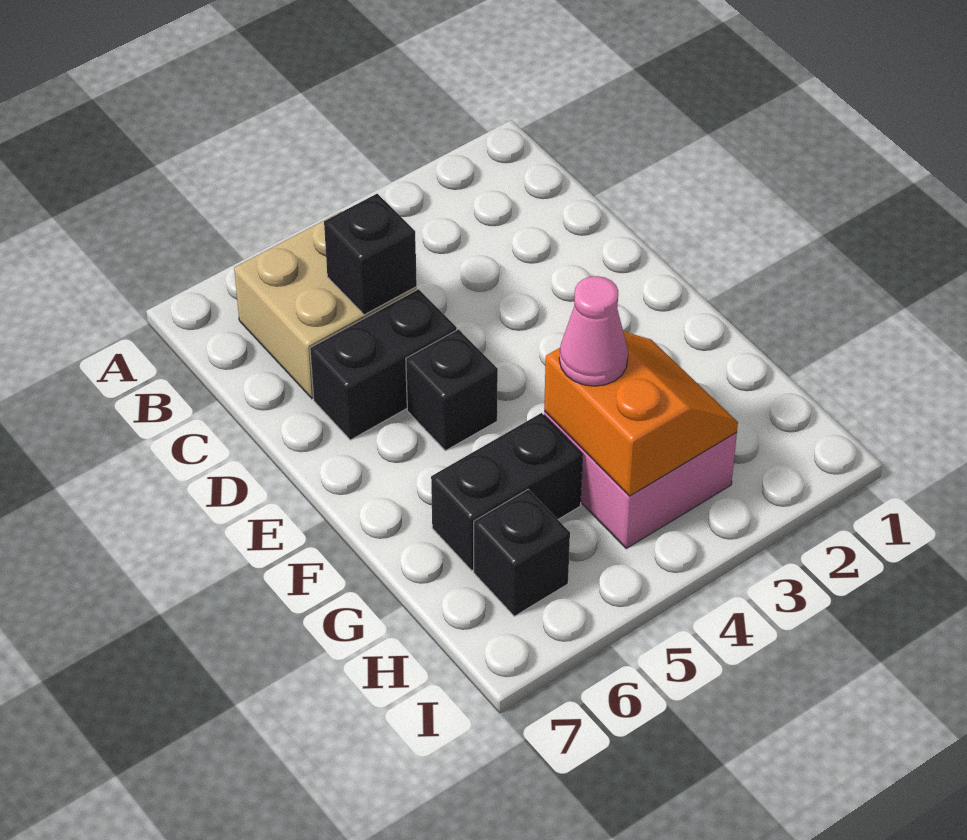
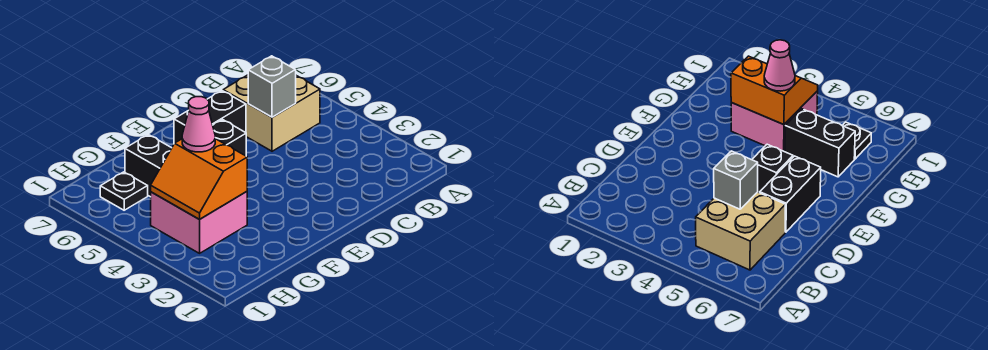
black brick C5 level 2 -> grey brick C5 level 2
black brick D5:D6 level 1 -> black brick D6:E6 level 1
orange slope G3:H4 level 2 top 4 -> orange slope G3:H4 level 2 top G
black brick H6 level 1 -> black plate H6 level 1

